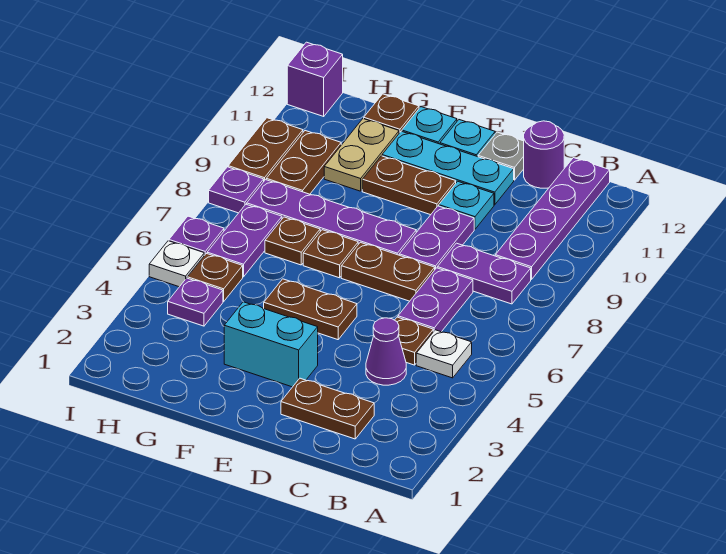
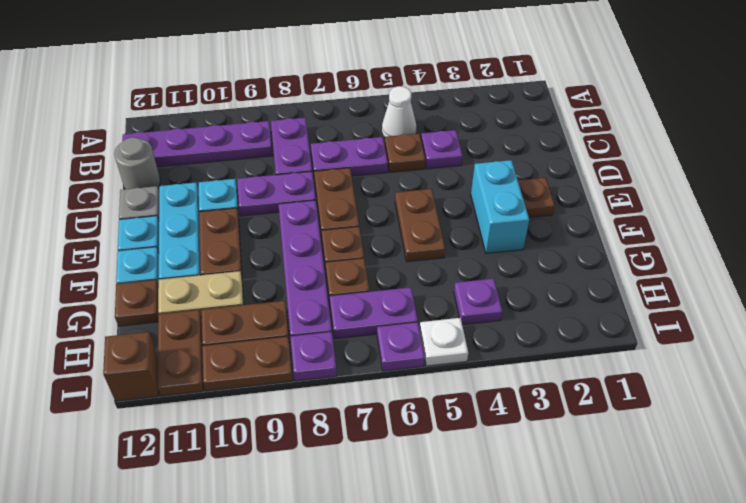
white plate B5 level 1 -> white cone B5 level 1
brown plate C2:D2 level 1 -> brown plate H11:I11 level 1
purple cone C4 level 1 -> purple plate C4 level 1
purple round brick C12 level 1 -> grey round brick C12 level 1
brown plate H5 level 1 -> brown plate E2 level 1
purple brick I12 level 1 -> brown brick I12 level 1

